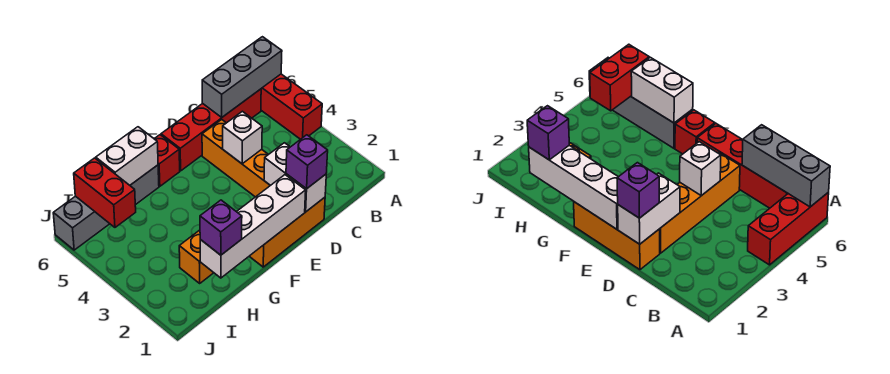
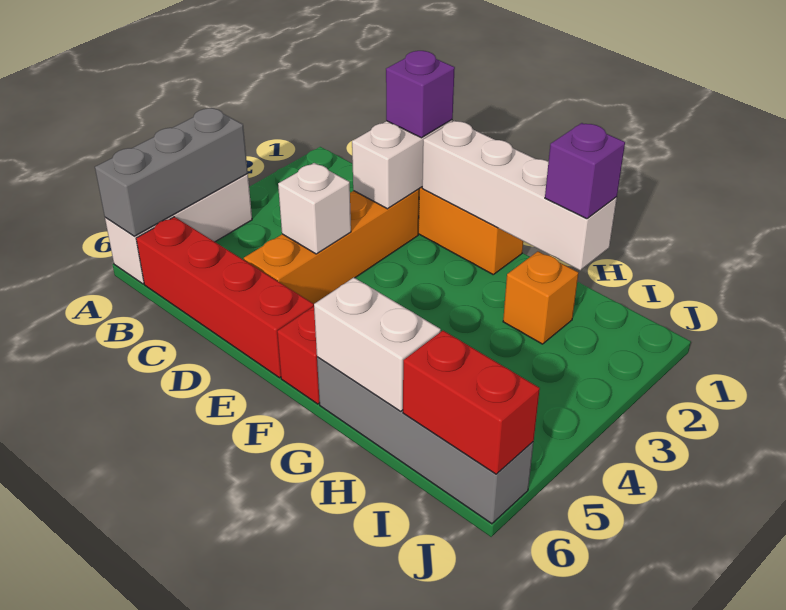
red brick A4:A6 level 1 -> white brick A4:A6 level 1
grey brick A6:C6 level 2 -> grey brick A4:A6 level 2
red brick I5:I6 level 2 -> red brick I6:J6 level 2

